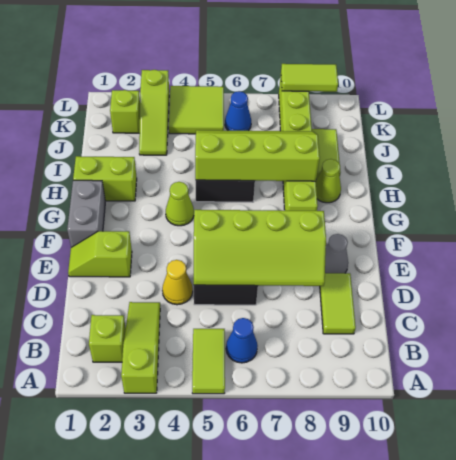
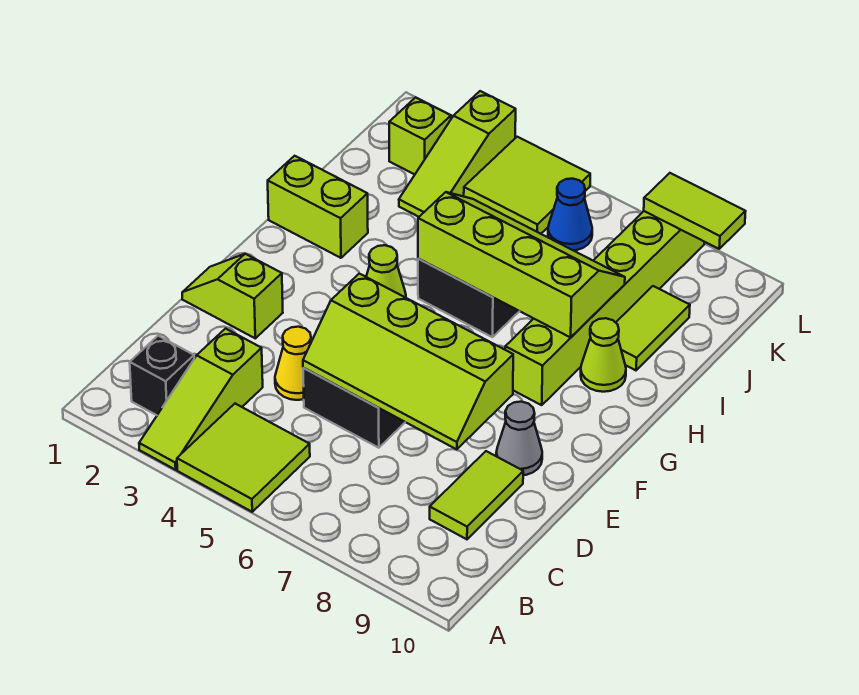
lime slope A3:C3 level 1 top A -> lime slope A3:C3 level 1 top C
lime tile A5:B5 level 1 -> lime tile A4:B5 level 1
lime brick B2 level 1 -> black brick B2 level 1
blue cone B6 level 1 -> none
grey brick F1:G1 level 1 -> none

